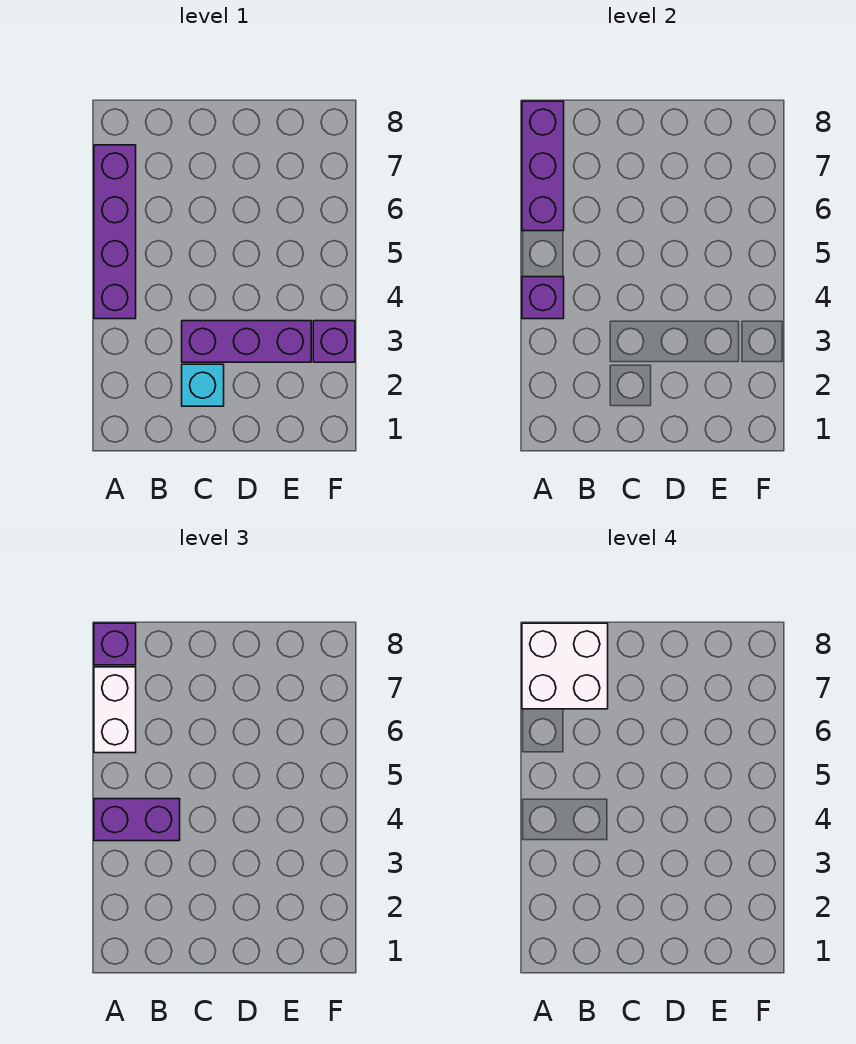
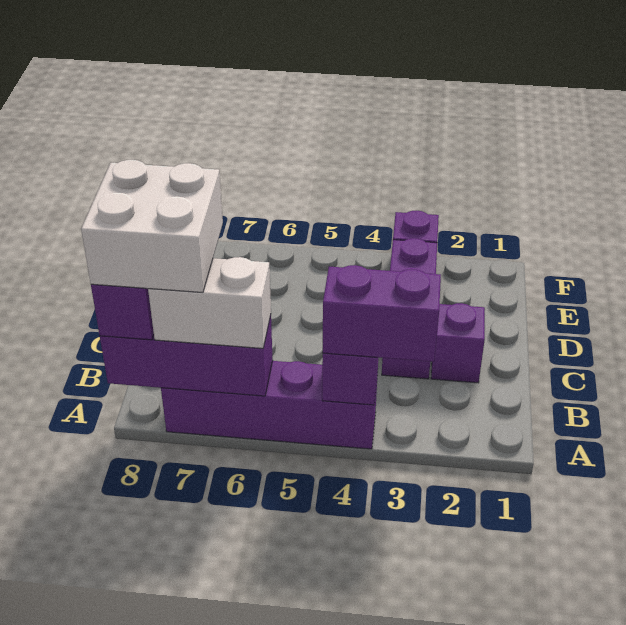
purple brick A4:B4 level 3 -> purple brick A3:A4 level 3
cyan brick C2 level 1 -> purple brick C2 level 1

